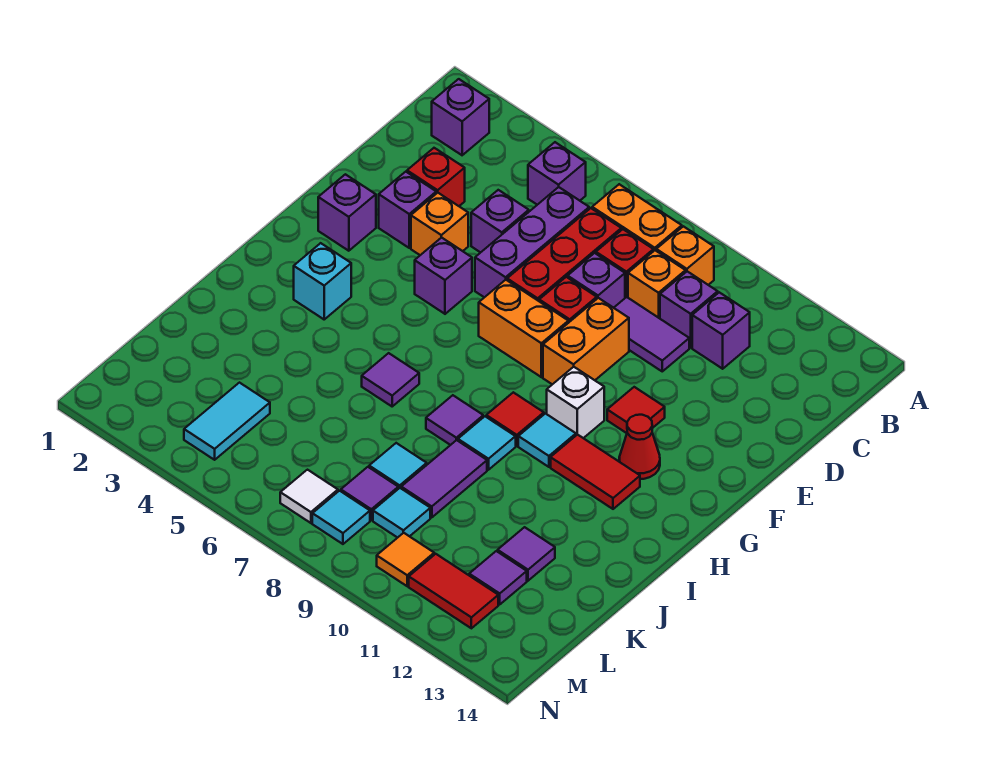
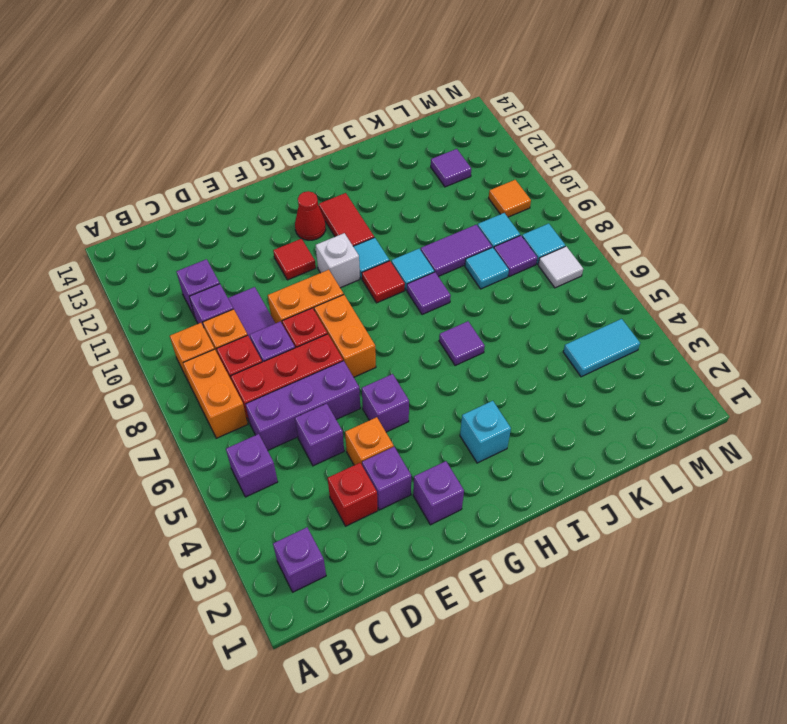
purple tile K12 level 1 -> none
red tile M11:M12 level 1 -> none

